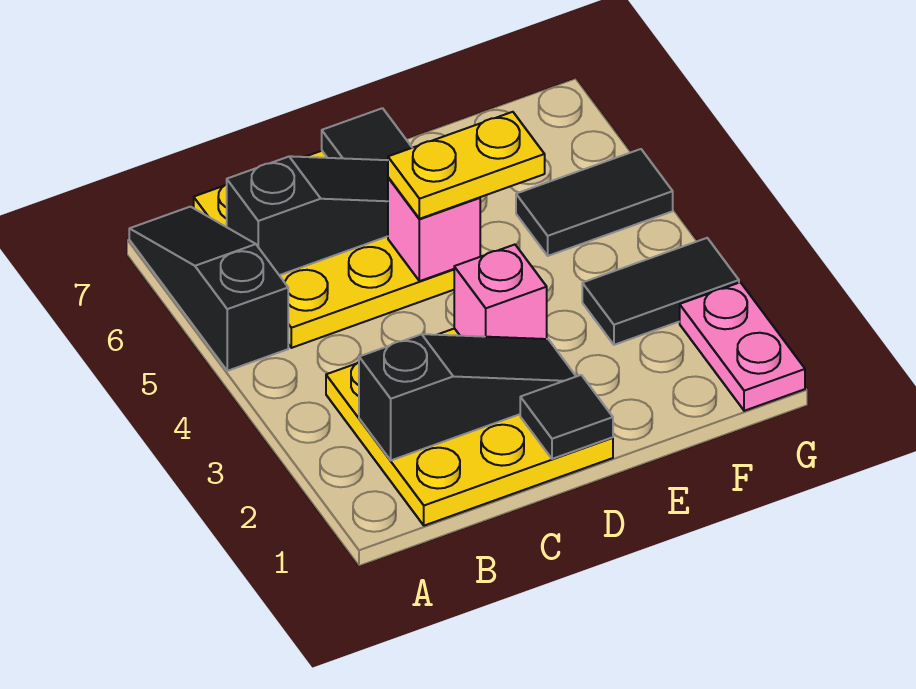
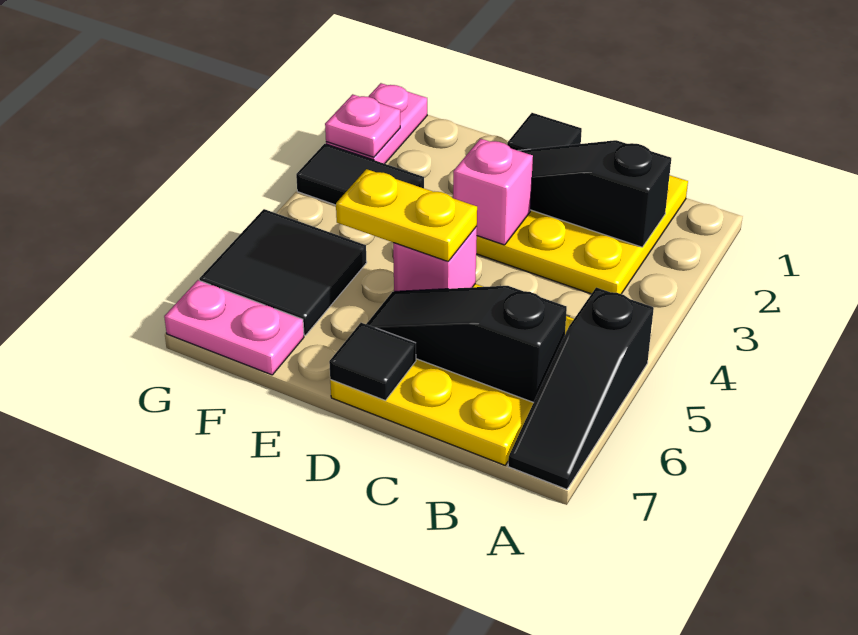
black tile F5:G5 level 1 -> black tile F5:G6 level 1
none -> pink plate F7:G7 level 1
none -> pink plate G2 level 2

